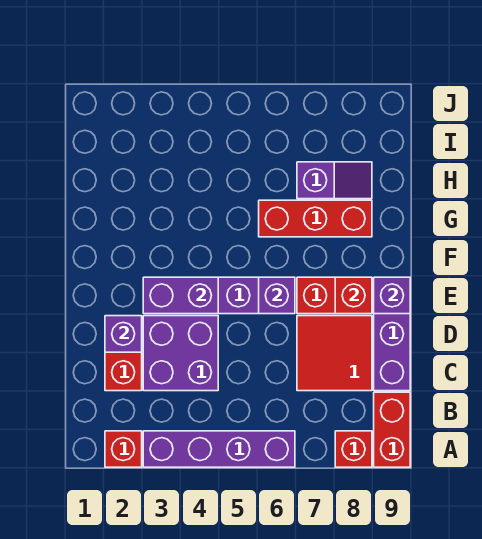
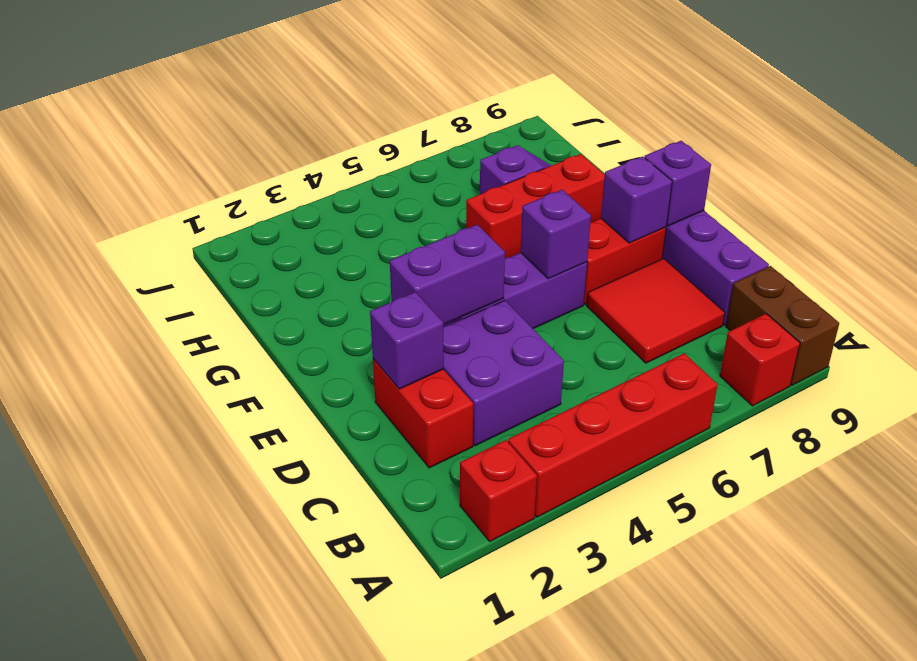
purple brick A3:A6 level 1 -> red brick A3:A6 level 1
red brick A9:B9 level 1 -> brown brick A9:B9 level 1
red brick E8 level 2 -> purple brick E8 level 2

